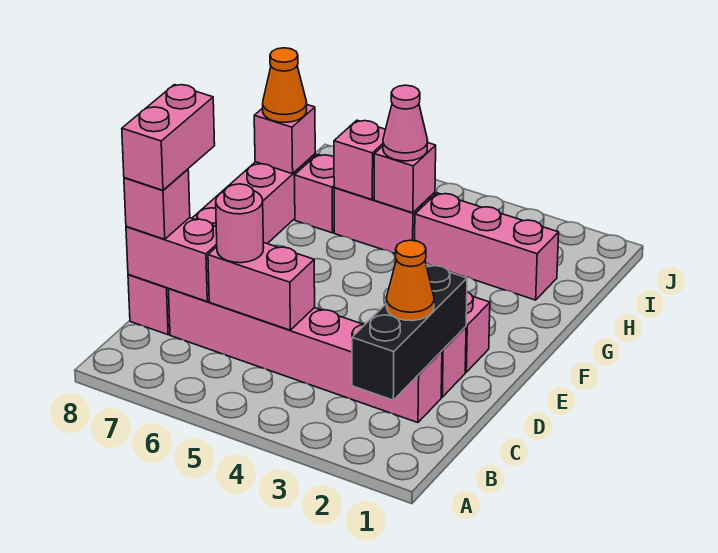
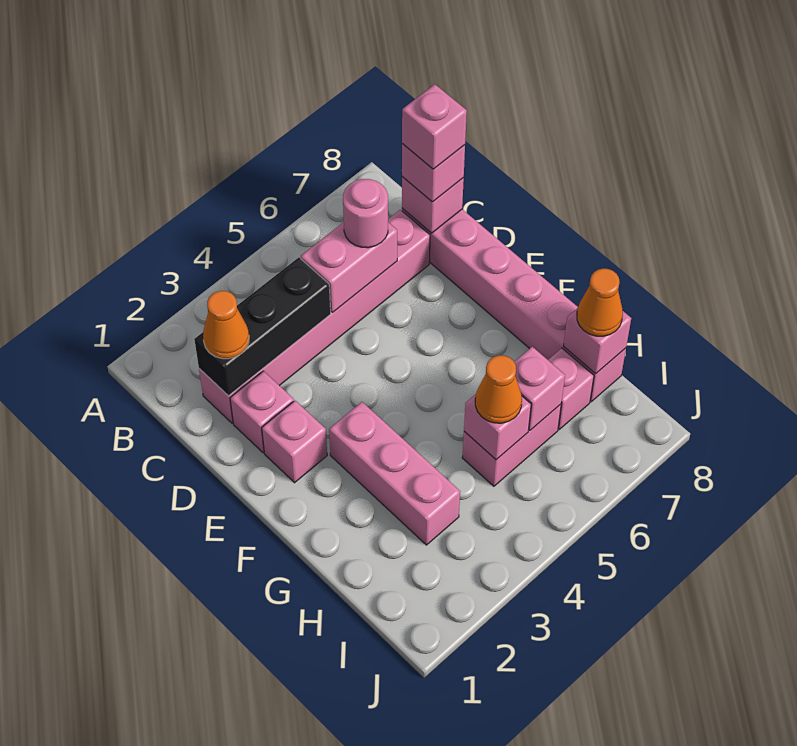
black brick B2:D2 level 2 -> black brick C2:C4 level 2
pink brick C7:C8 level 2 -> pink brick C8 level 2
pink brick C8:D8 level 4 -> pink brick C8 level 4
pink brick H2:H4 level 1 -> pink brick F3:H3 level 1
pink cone H5 level 3 -> orange cone H5 level 3

